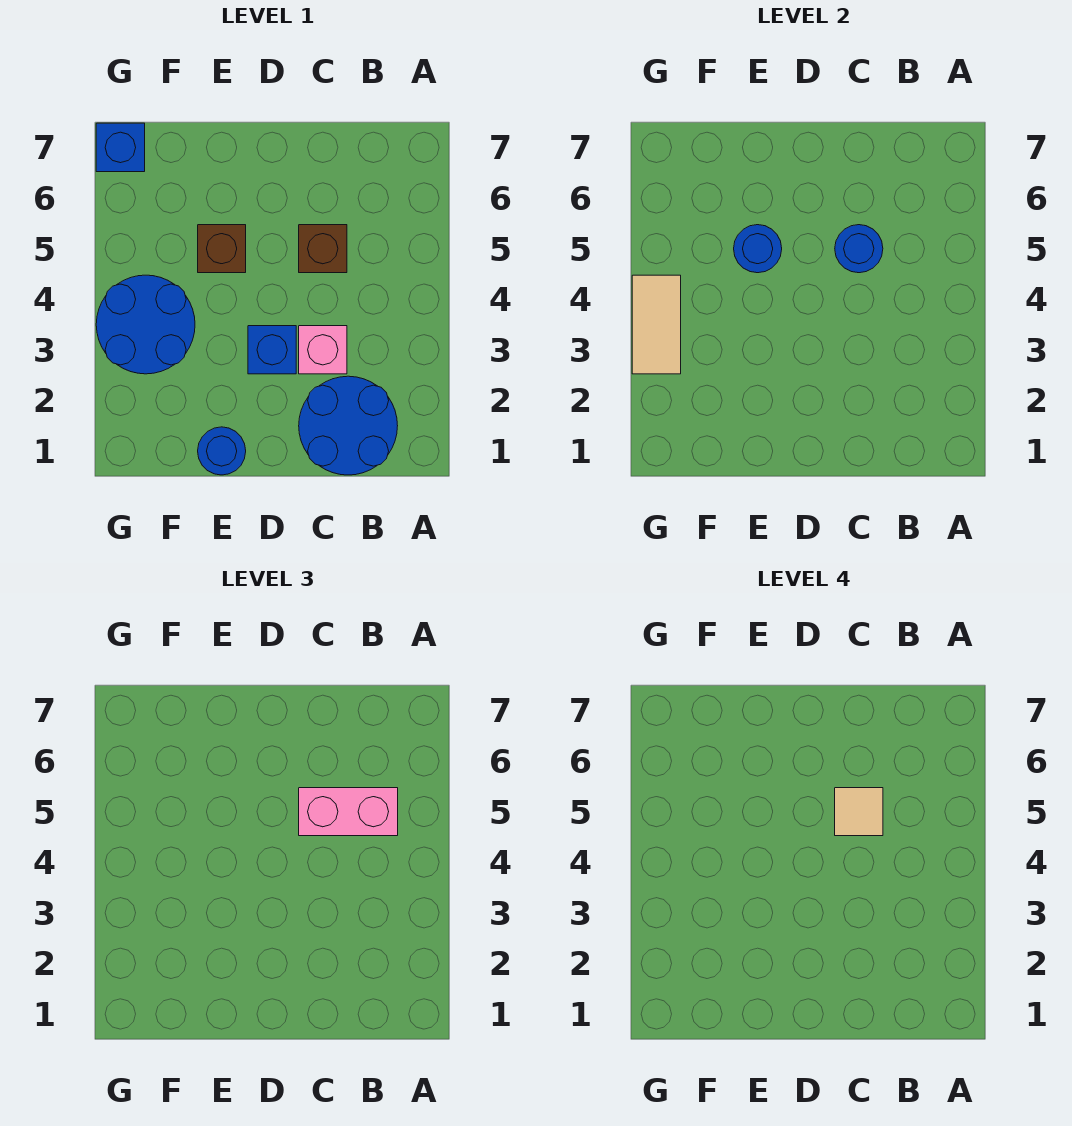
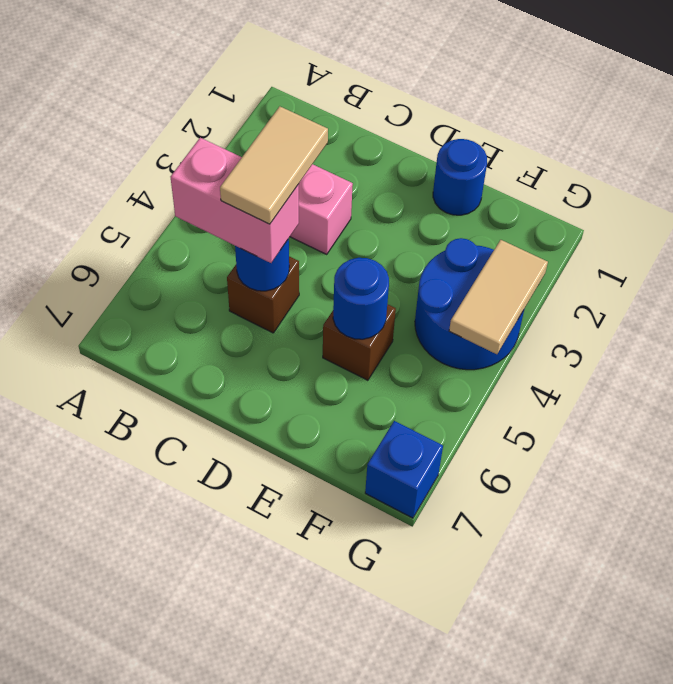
blue round brick B1:C2 level 1 -> none
tan tile C5 level 4 -> tan tile C4:C5 level 4
blue brick D3 level 1 -> none

